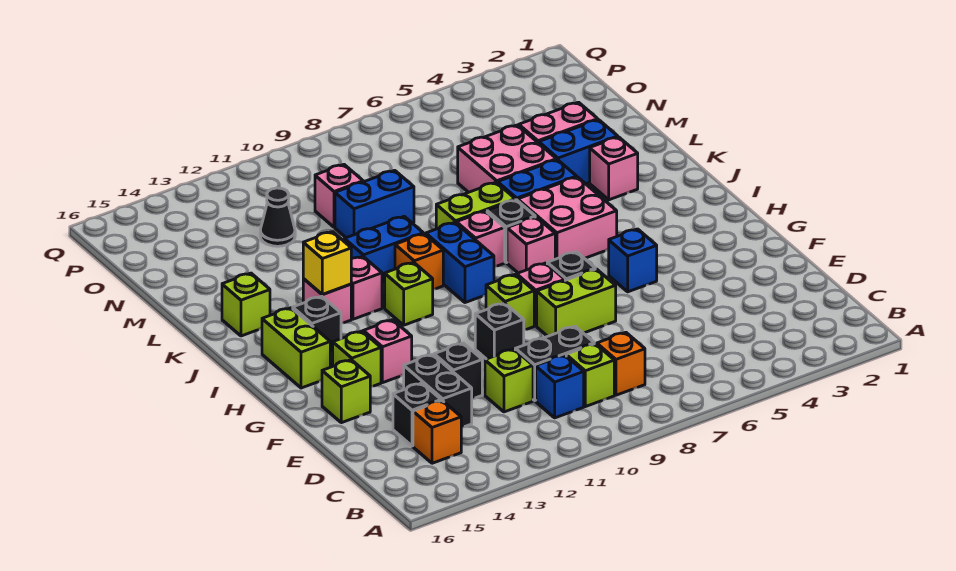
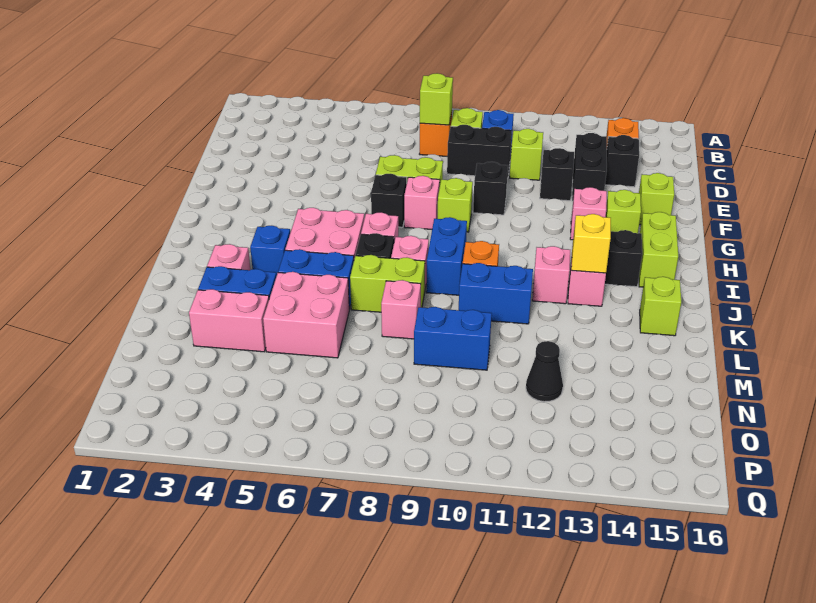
blue brick G5 level 1 -> blue brick J4 level 1
lime brick I11 level 1 -> lime brick C8 level 2
pink brick N10 level 1 -> pink brick L8 level 1

